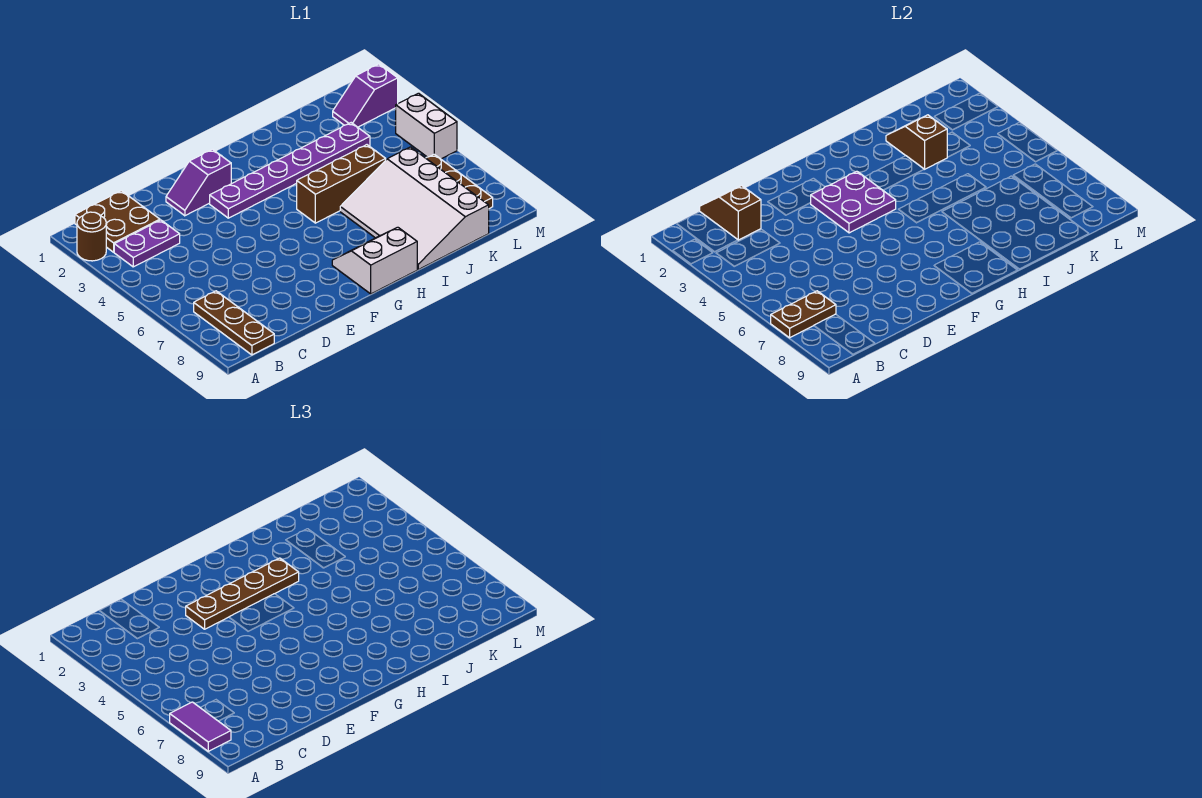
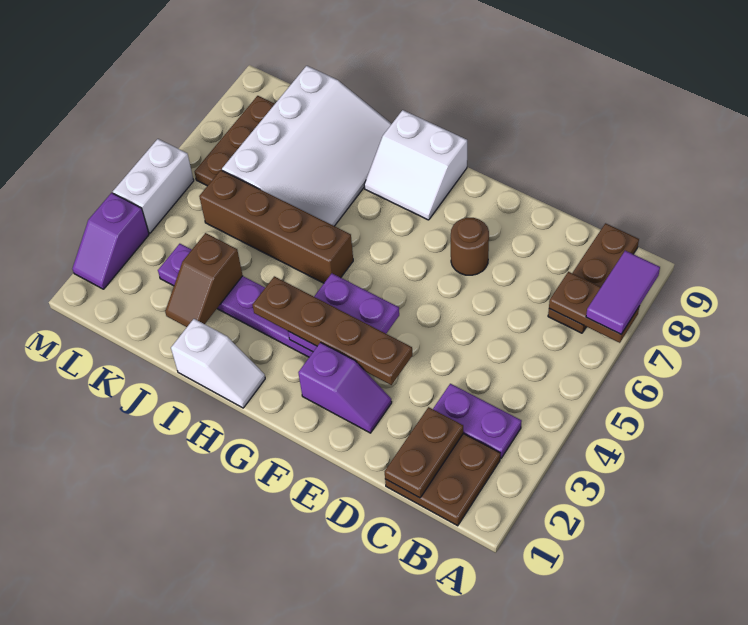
brown round brick A2 level 1 -> brown round brick E7 level 1
brown slope C1:C2 level 2 top 2 -> brown plate C1:C2 level 2
none -> white slope H1:I1 level 1 top I
brown brick H5:J5 level 1 -> brown brick H5:K5 level 1
purple slope L2:M2 level 1 top M -> purple slope M2:M3 level 1 top 3

